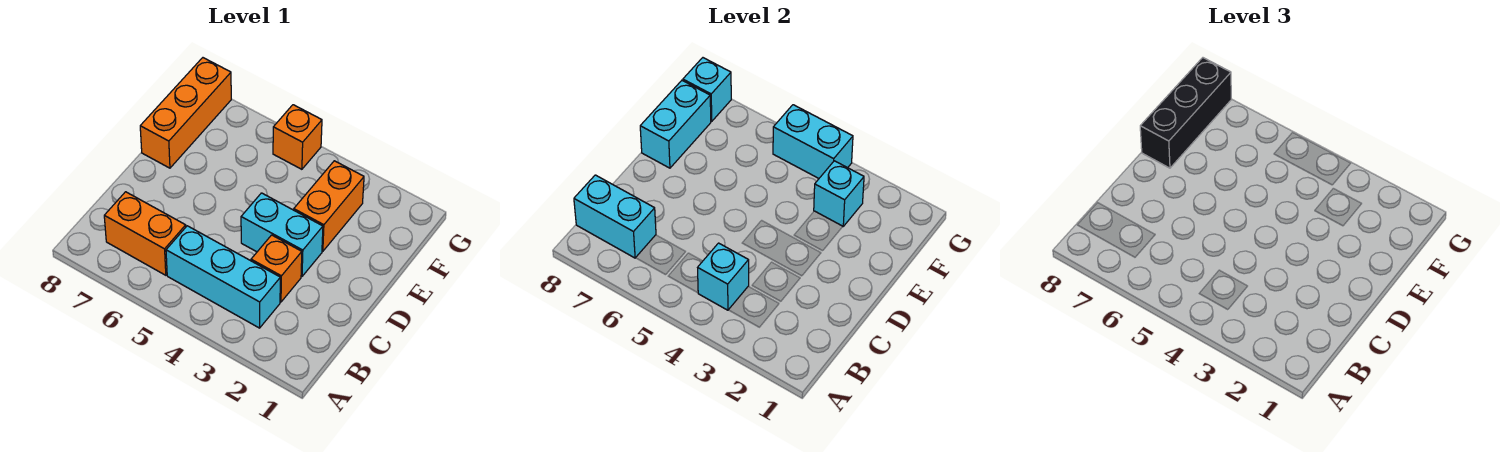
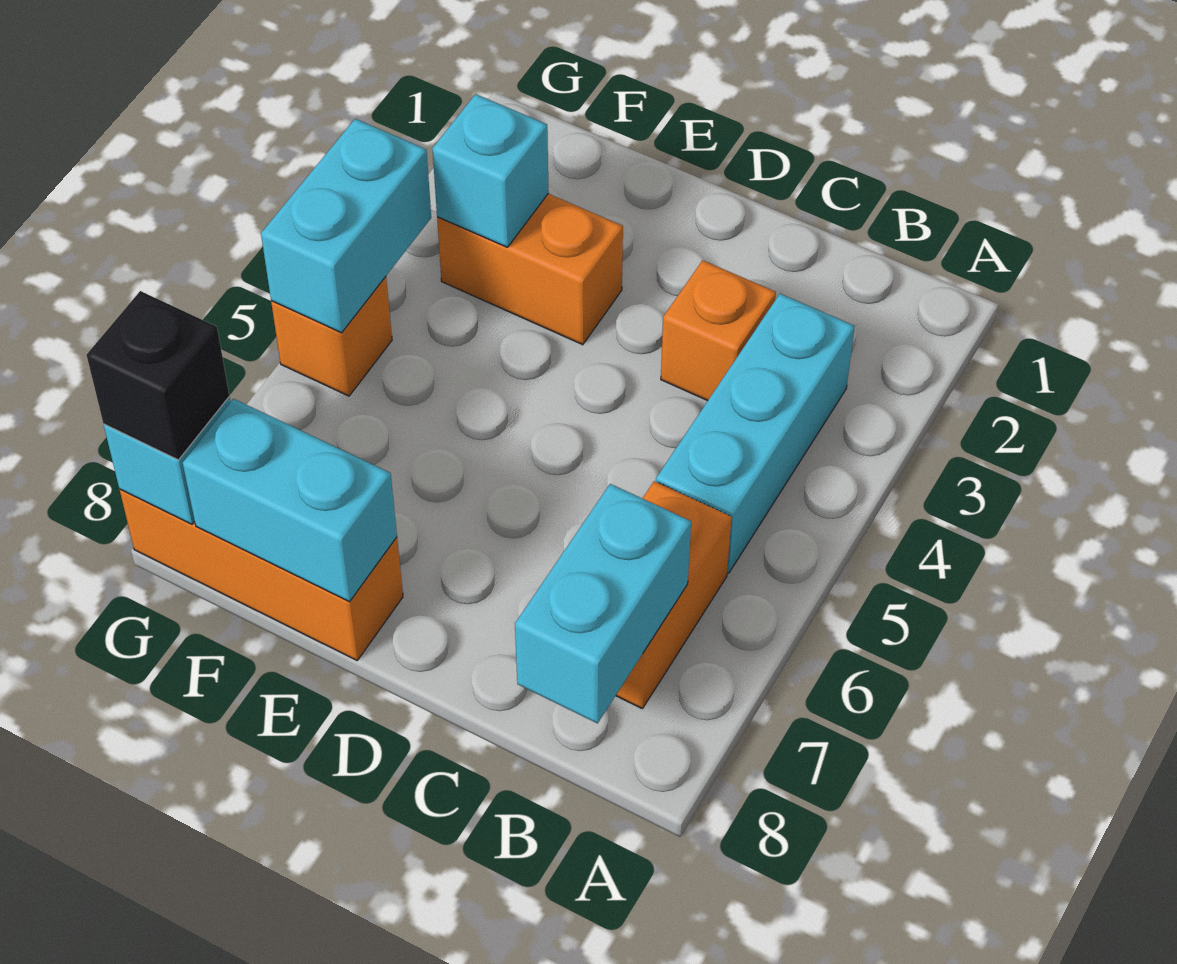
cyan brick B4 level 2 -> none
cyan brick D3:D4 level 1 -> none
black brick E8:G8 level 3 -> black brick G8 level 3

